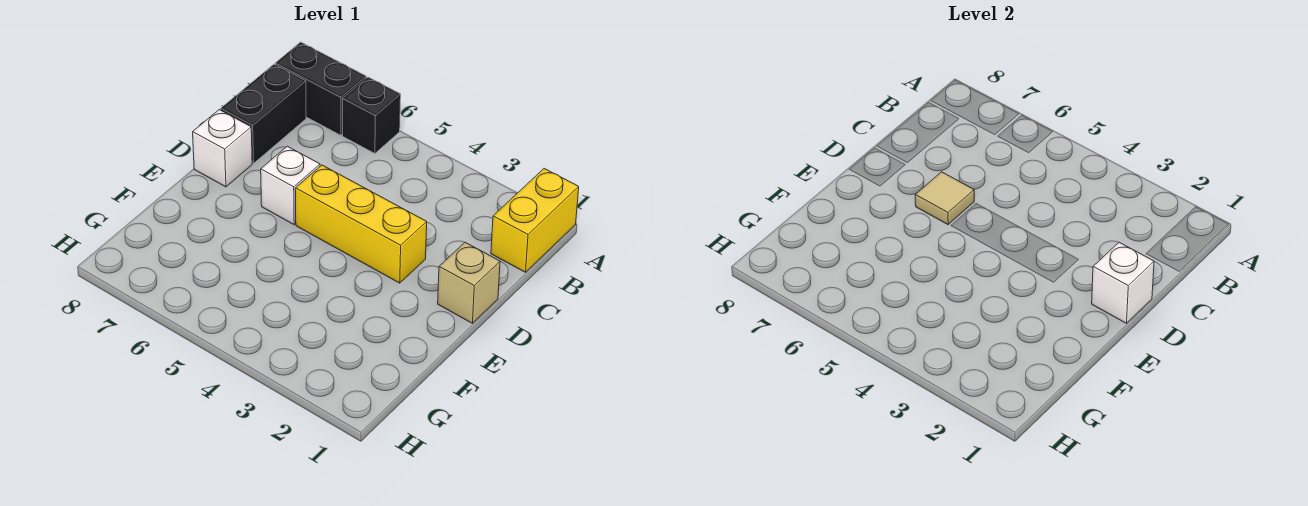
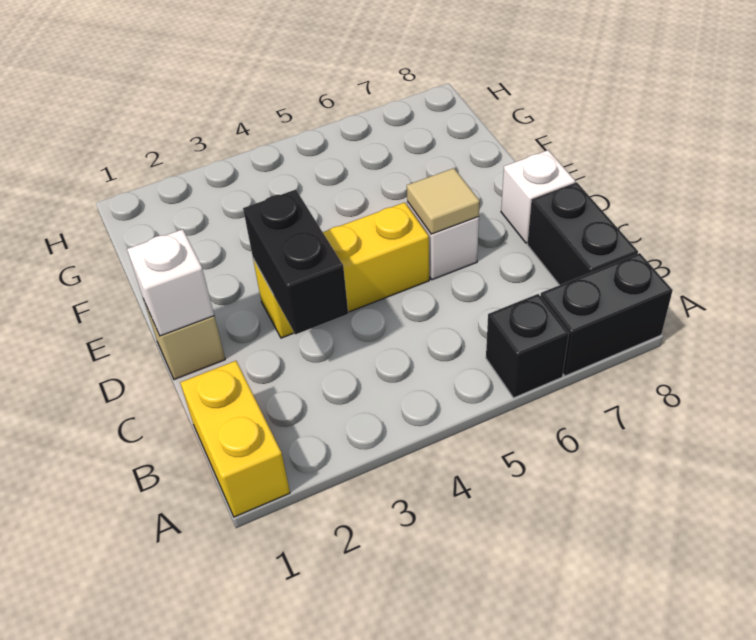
none -> black brick C3:D3 level 2

